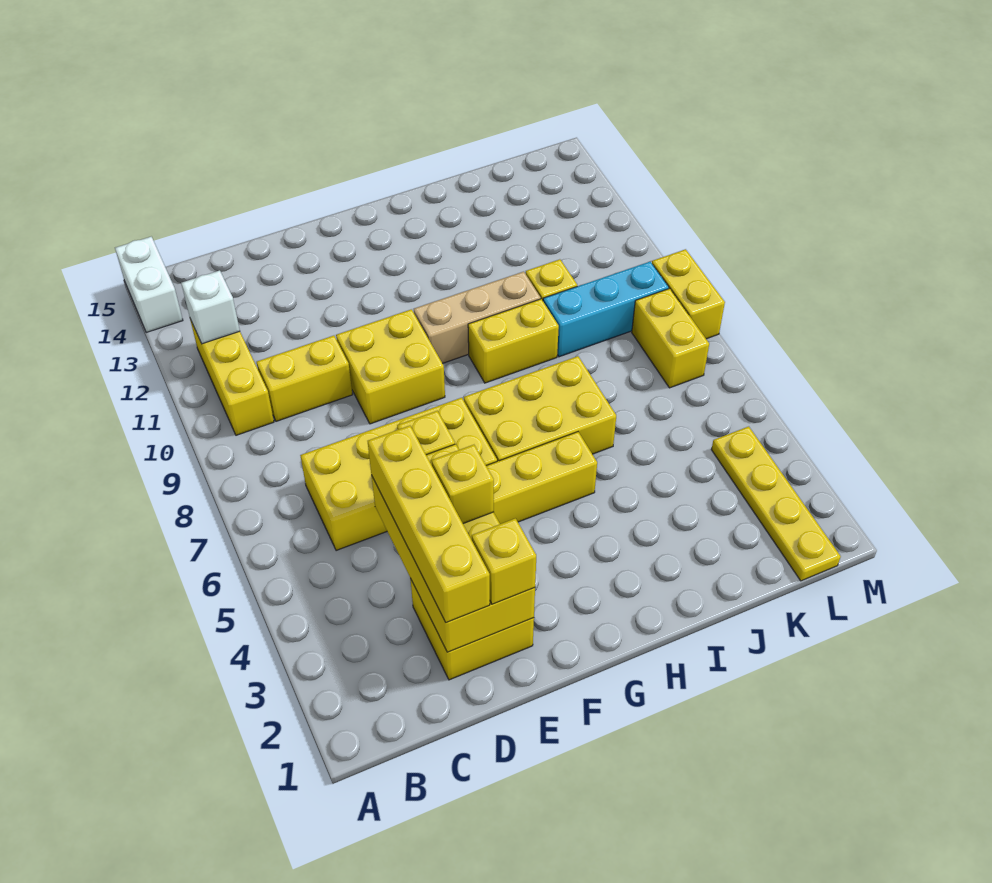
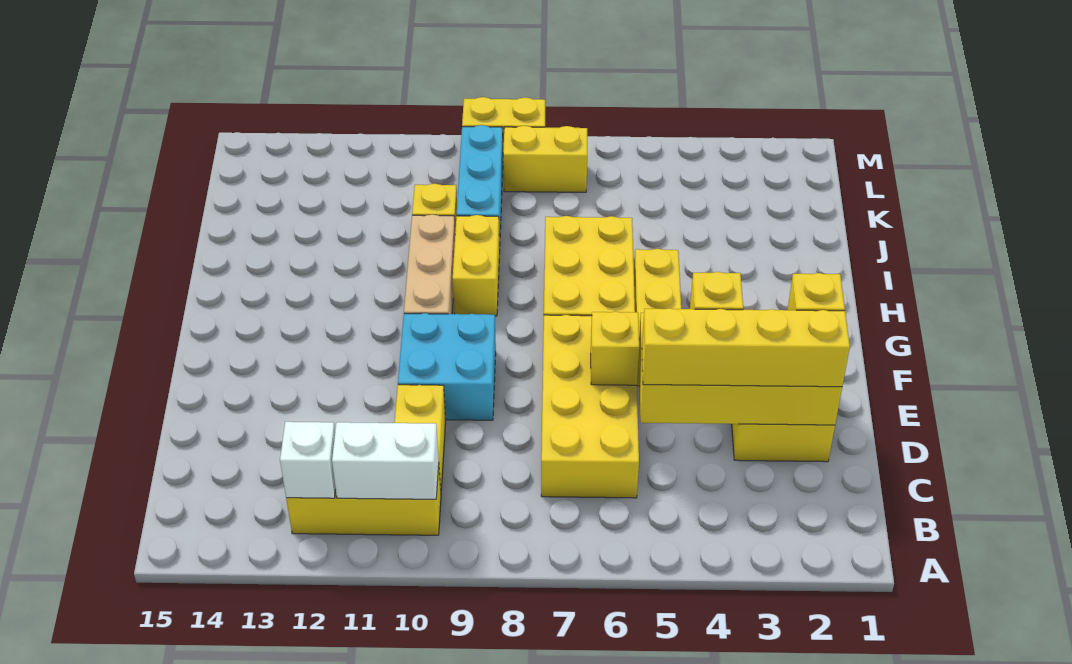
white brick A14:A15 level 1 -> white brick B10:B11 level 2
yellow brick E9:F10 level 1 -> cyan brick E9:F10 level 1
yellow plate L1:L4 level 1 -> none

